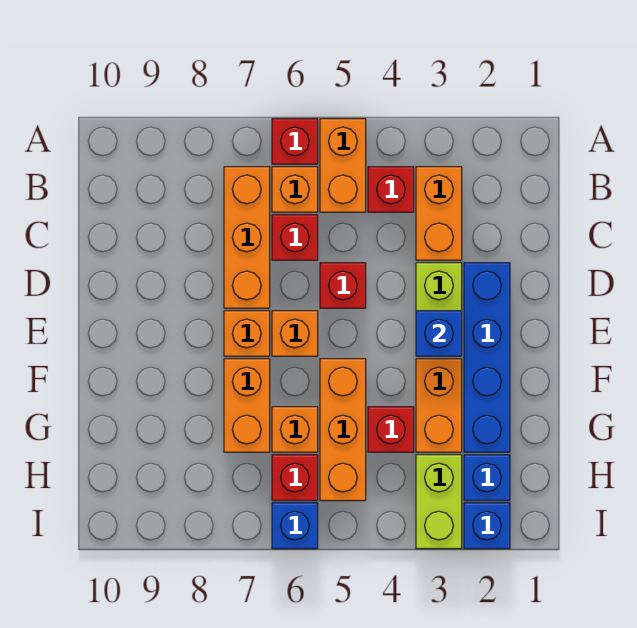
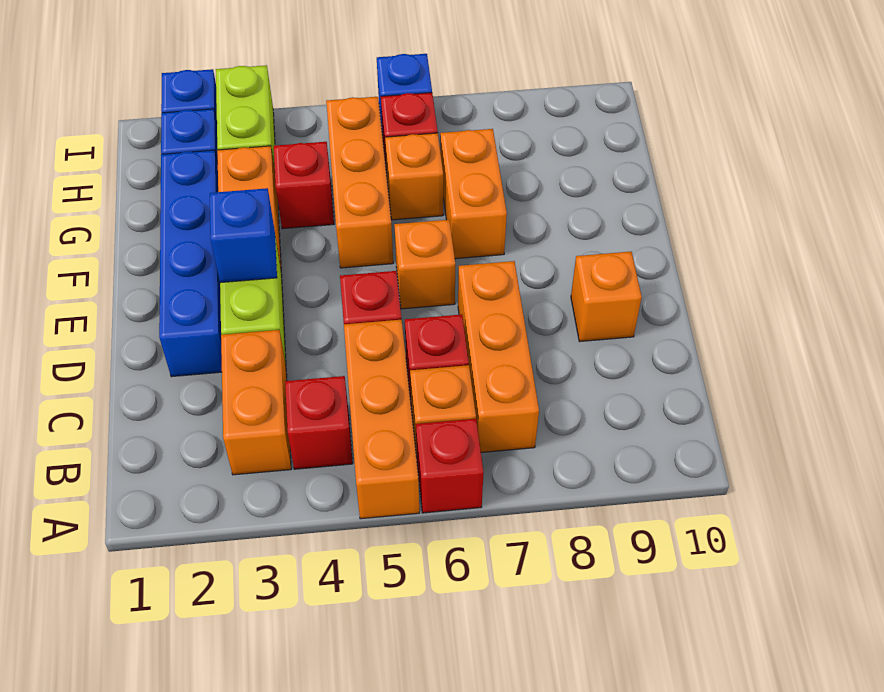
orange brick A5:B5 level 1 -> orange brick A5:C5 level 1
orange brick E7 level 1 -> orange brick D9 level 1

